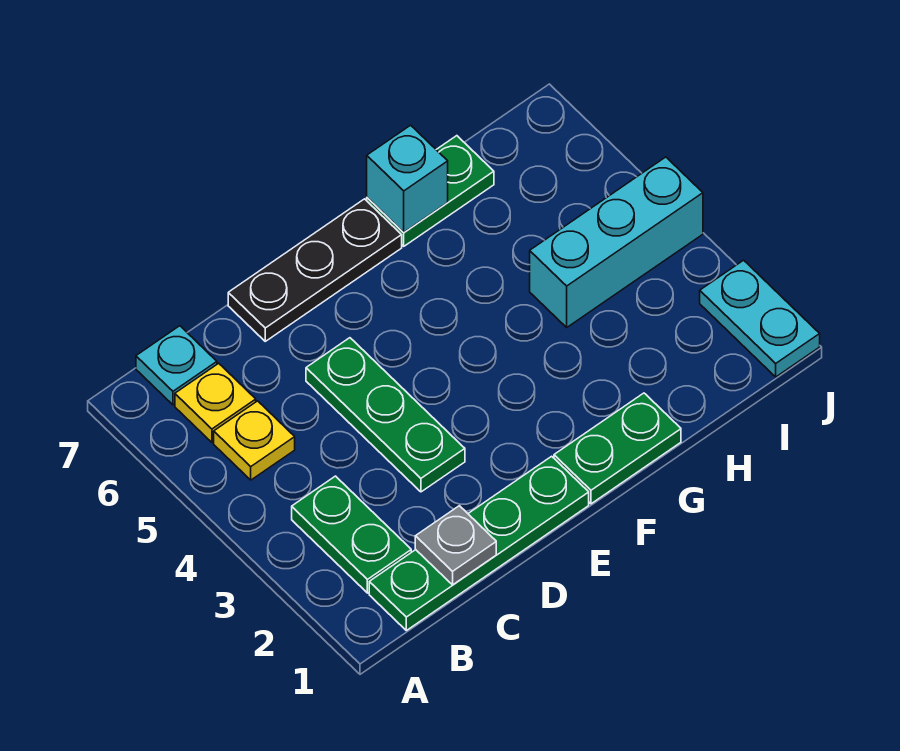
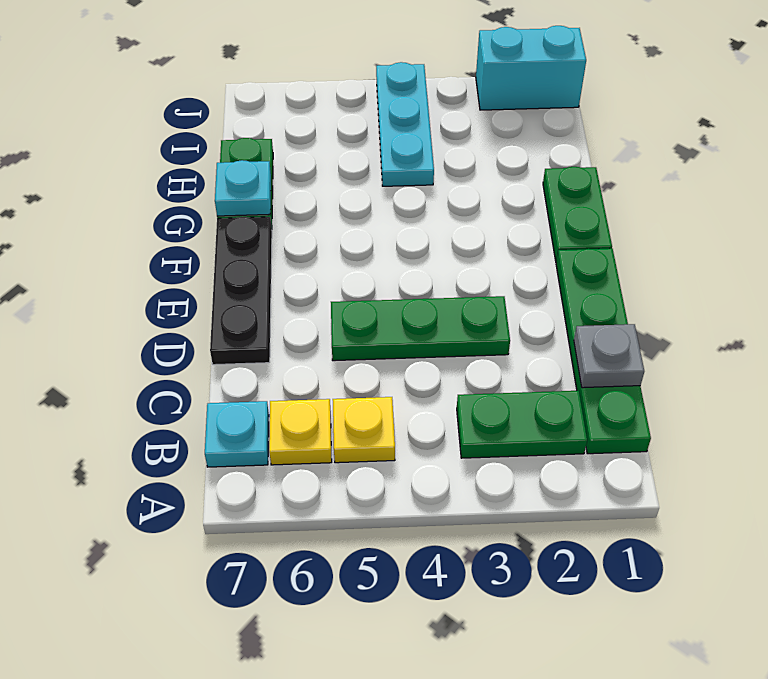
cyan brick G7 level 2 -> cyan plate G7 level 2
cyan brick H4:J4 level 1 -> cyan plate H4:J4 level 1
cyan plate J1:J2 level 1 -> cyan brick J1:J2 level 1

